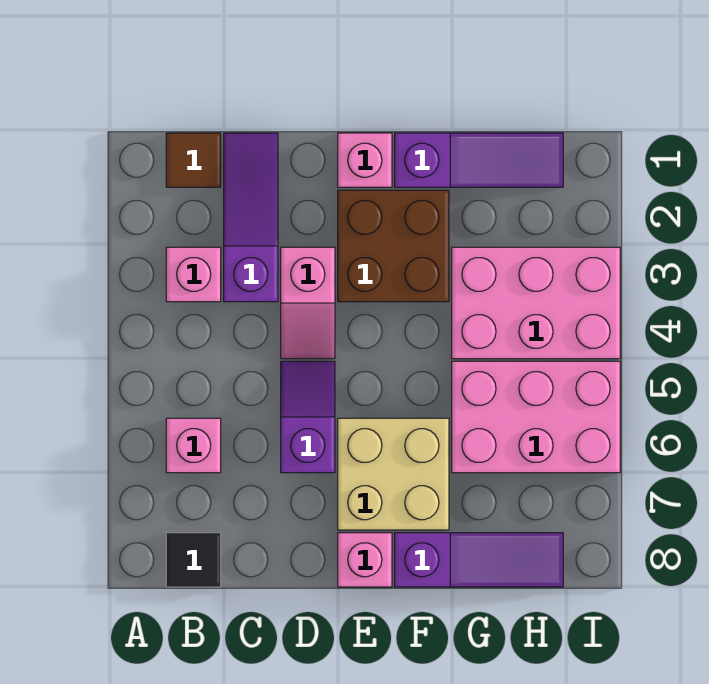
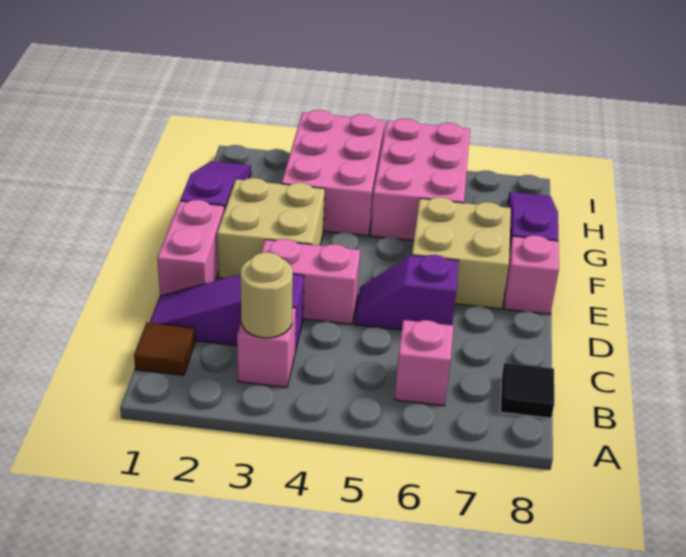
none -> tan round brick B3 level 2
pink slope D3:D4 level 1 top 3 -> pink brick D3:D4 level 1
pink brick E1 level 1 -> pink brick D1:E1 level 1
brown brick E2:F3 level 1 -> tan brick E2:F3 level 1

